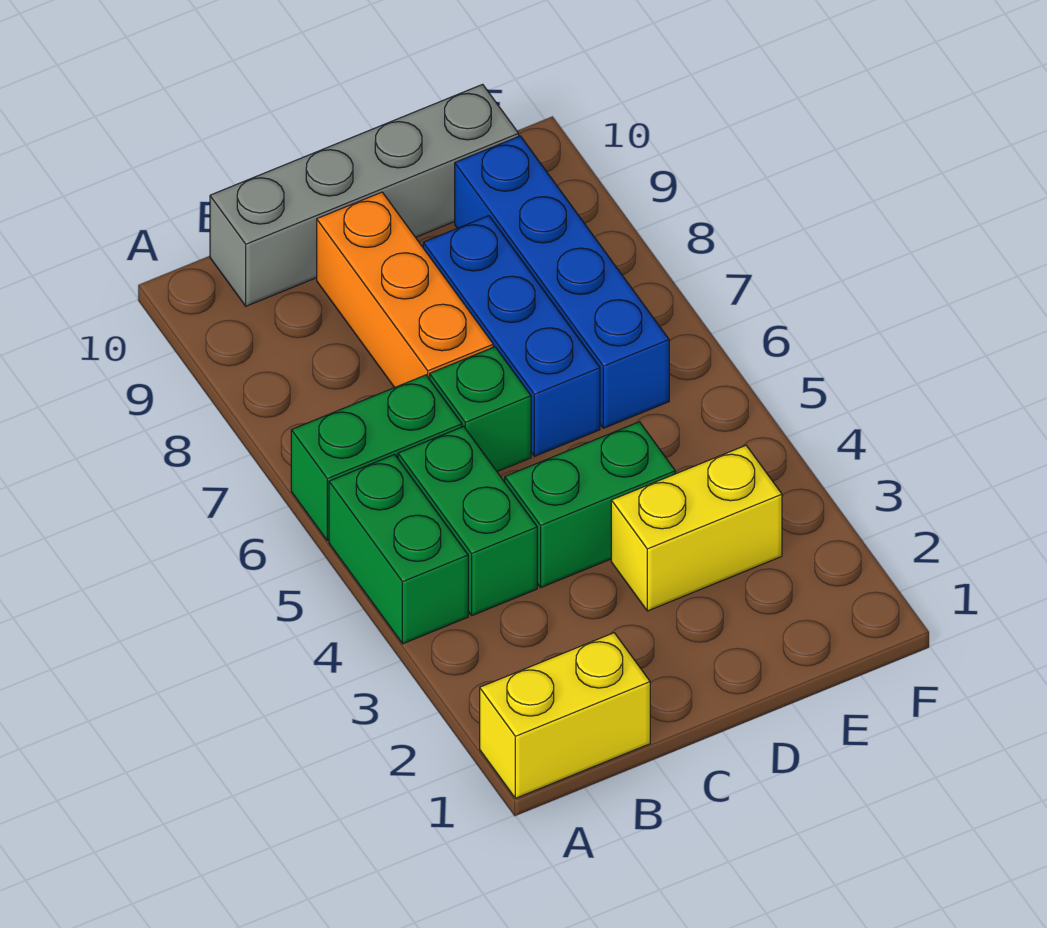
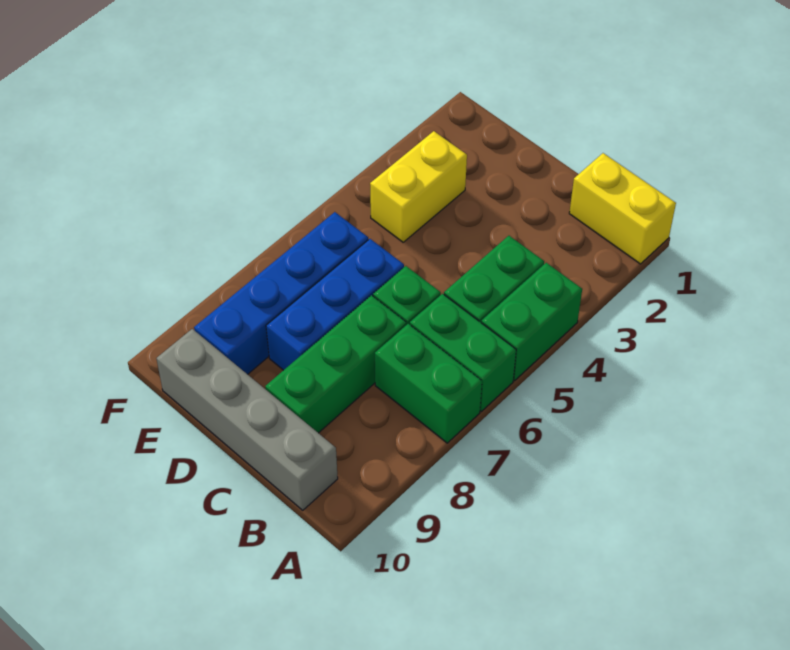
green brick C4:D4 level 1 -> green brick A7:B7 level 1
orange brick C7:C9 level 1 -> green brick C7:C9 level 1
yellow brick D3:E3 level 1 -> yellow brick E3:E4 level 1

